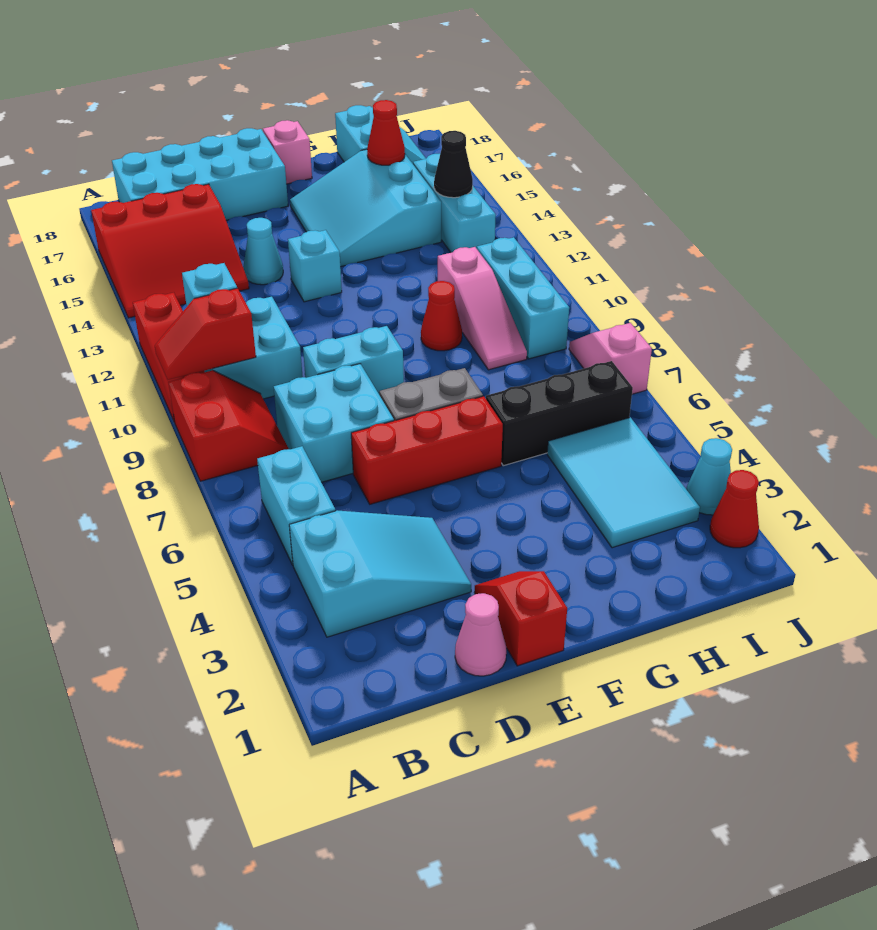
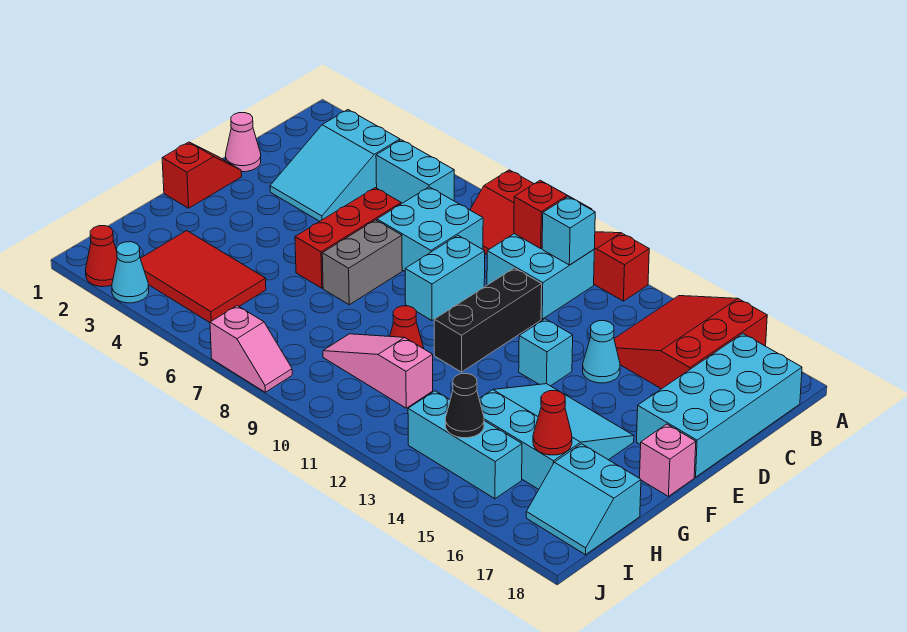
red slope E1:E2 level 1 top 1 -> red slope E1:F1 level 1 top F
black brick G6:I6 level 1 -> black brick D11:F11 level 1
cyan tile H3:I5 level 1 -> red tile H3:I5 level 1
cyan brick I9:I11 level 1 -> none

